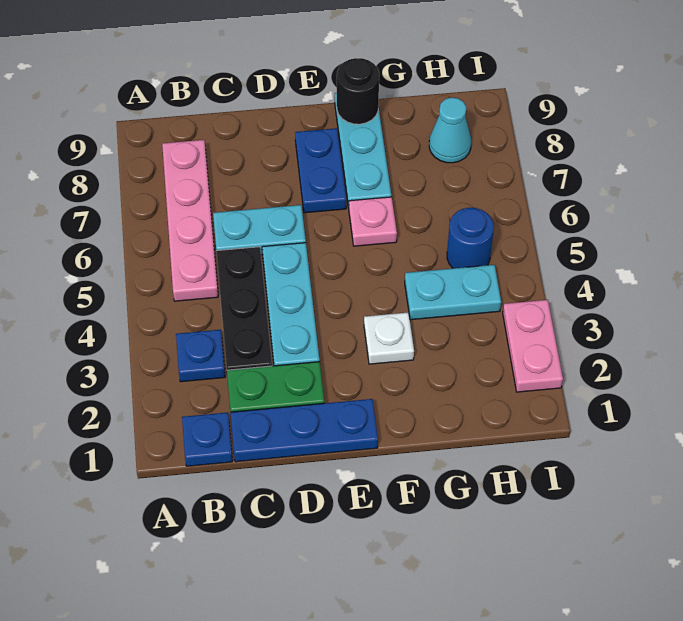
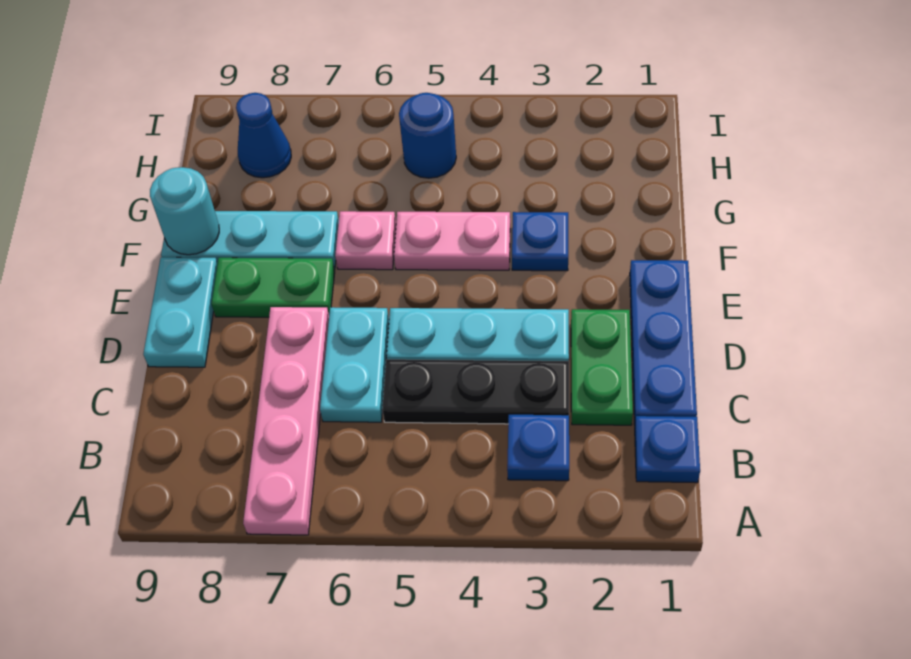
pink plate B5:B8 level 1 -> pink plate A7:D7 level 1
blue plate E7:E8 level 1 -> green plate E7:E8 level 1
white plate F3 level 1 -> blue plate F3 level 1
black round brick F9 level 2 -> cyan round brick F9 level 2
cyan plate G4:H4 level 1 -> cyan plate D9:E9 level 1
cyan cone H8 level 1 -> blue cone H8 level 1
pink plate I2:I3 level 1 -> pink plate F4:F5 level 1

